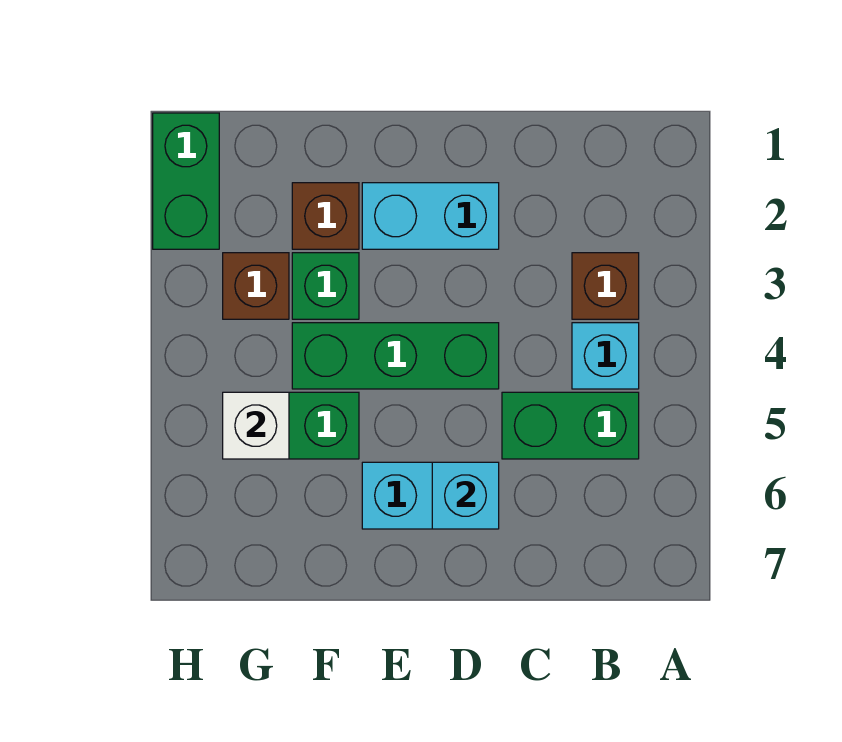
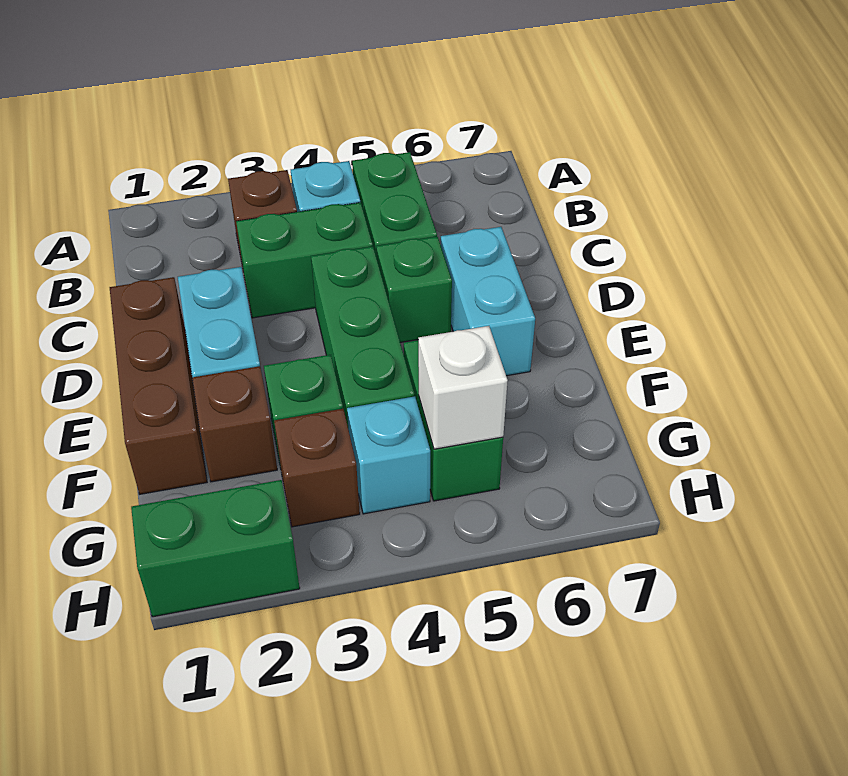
none -> green brick C3:C4 level 1
none -> brown brick D1:F1 level 1
none -> green brick D5 level 1
cyan brick D6 level 2 -> cyan brick G4 level 1

